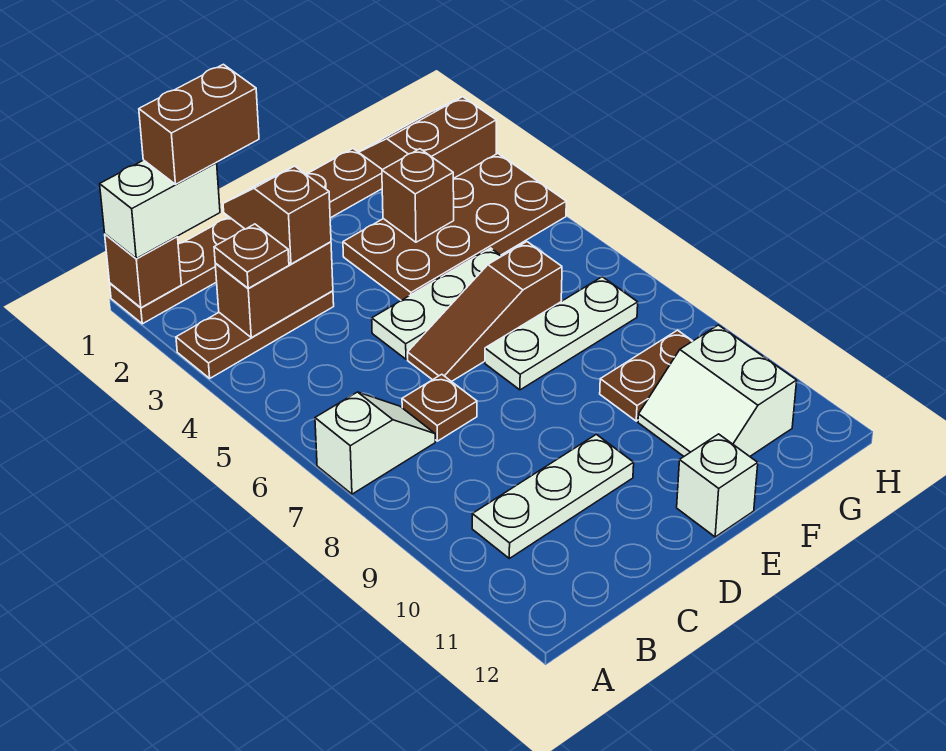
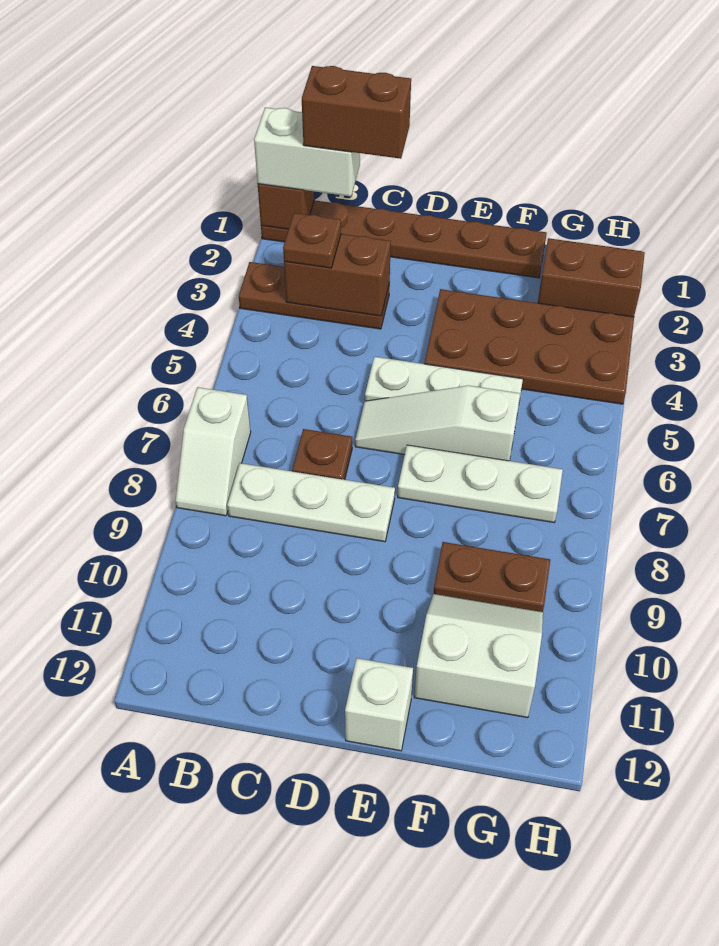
white slope A7:B7 level 1 top A -> white slope A7:A8 level 1 top 7
white plate B10:D10 level 1 -> white plate B8:D8 level 1
brown slope C2:C3 level 3 top 3 -> none
brown slope D6:F6 level 1 top F -> white slope D6:F6 level 1 top F
brown brick F3 level 2 -> none
white slope F10:G11 level 1 top G -> white slope F10:G11 level 1 top 11

